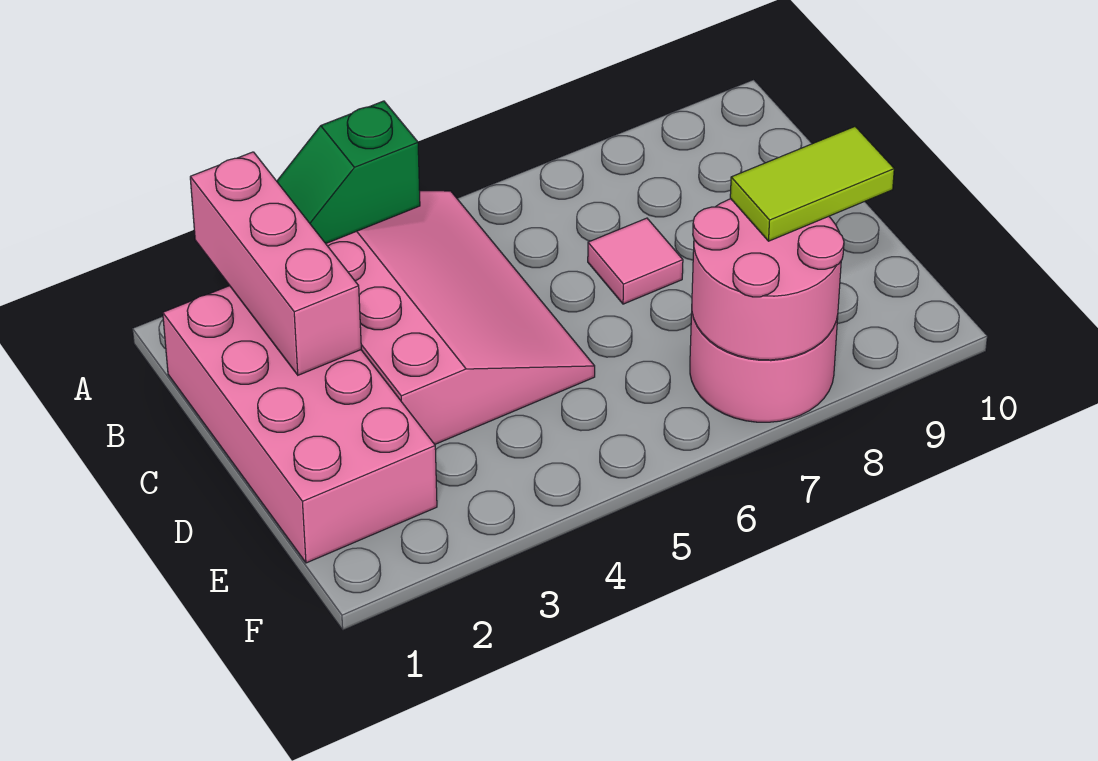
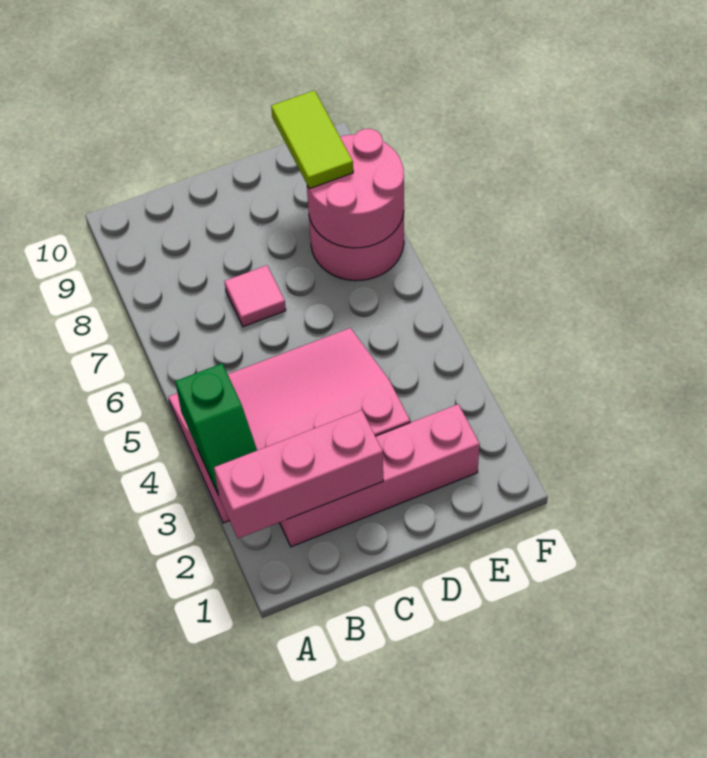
pink brick B1:E2 level 1 -> pink brick B2:E2 level 1

